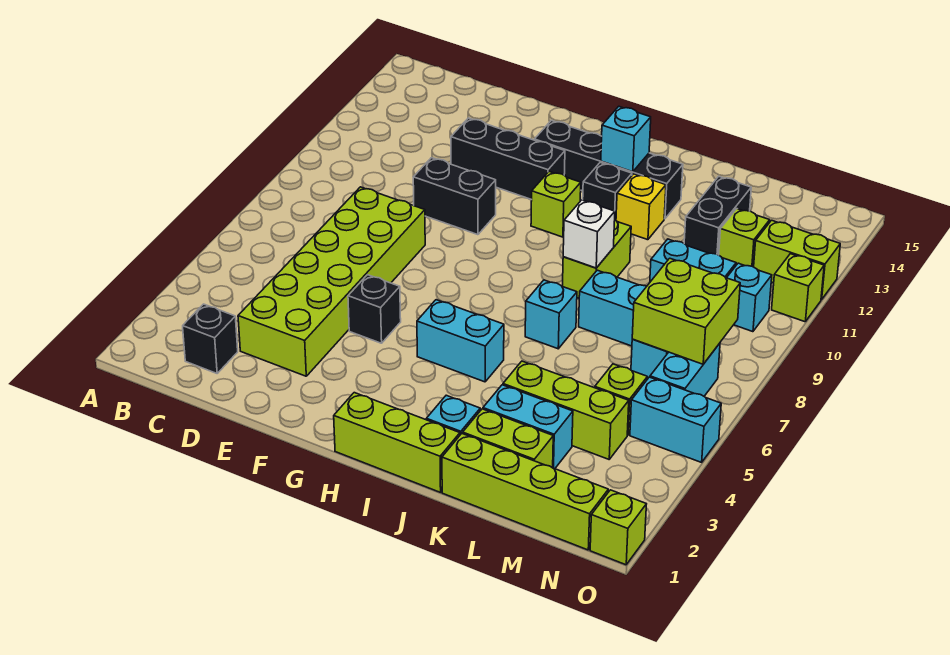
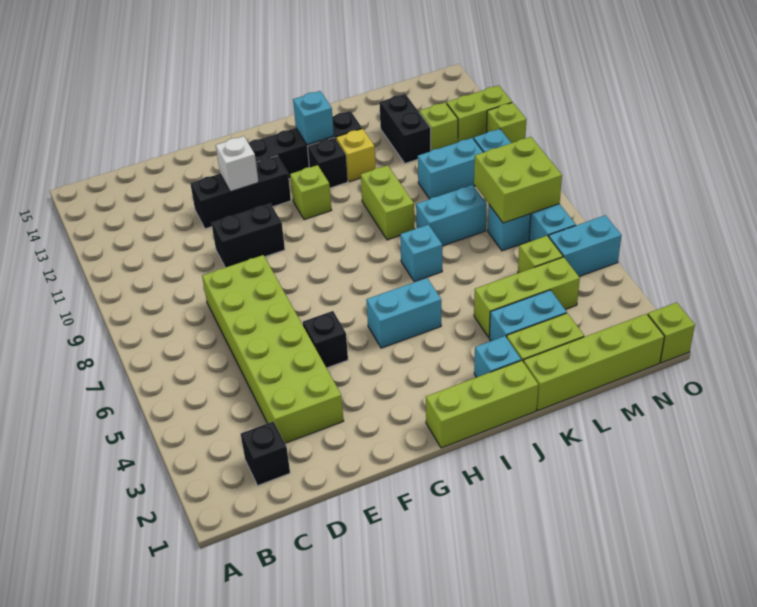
white brick J9 level 2 -> white brick F12 level 2

